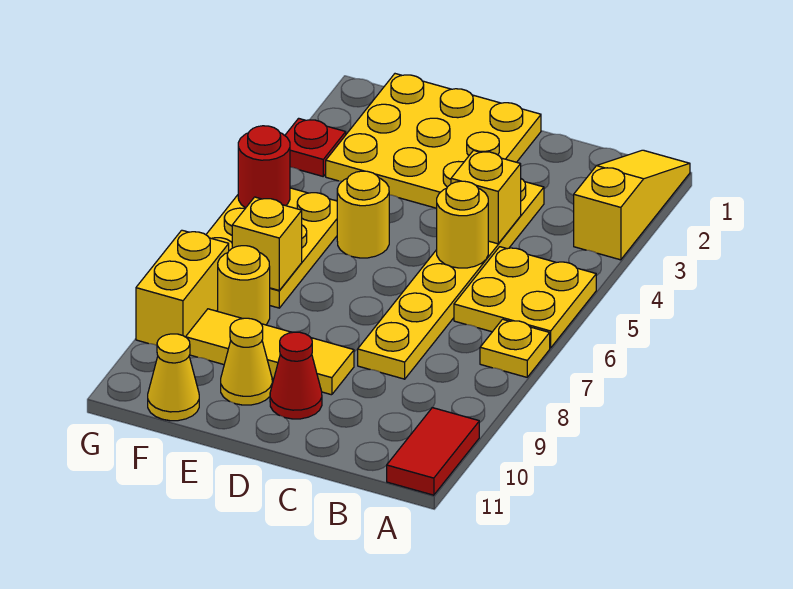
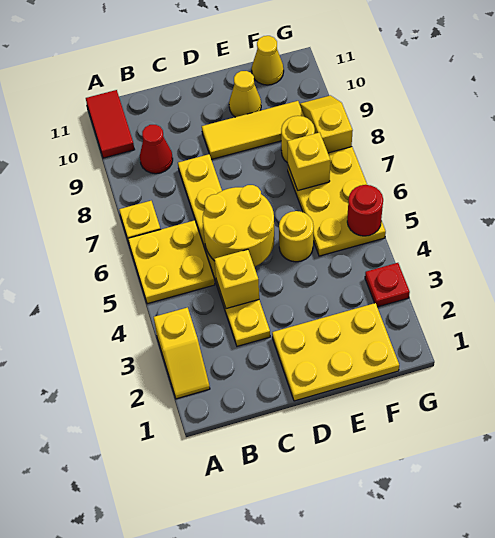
yellow slope A1:A3 level 1 top 3 -> yellow slope A2:A3 level 1 top 3
yellow round brick C5 level 2 -> yellow round brick C5:D6 level 2
yellow plate D1:F3 level 1 -> yellow plate D1:F2 level 1
red cone D10 level 1 -> red cone B9 level 1
yellow brick G8:G9 level 1 -> yellow slope G8:G9 level 1 top 8

